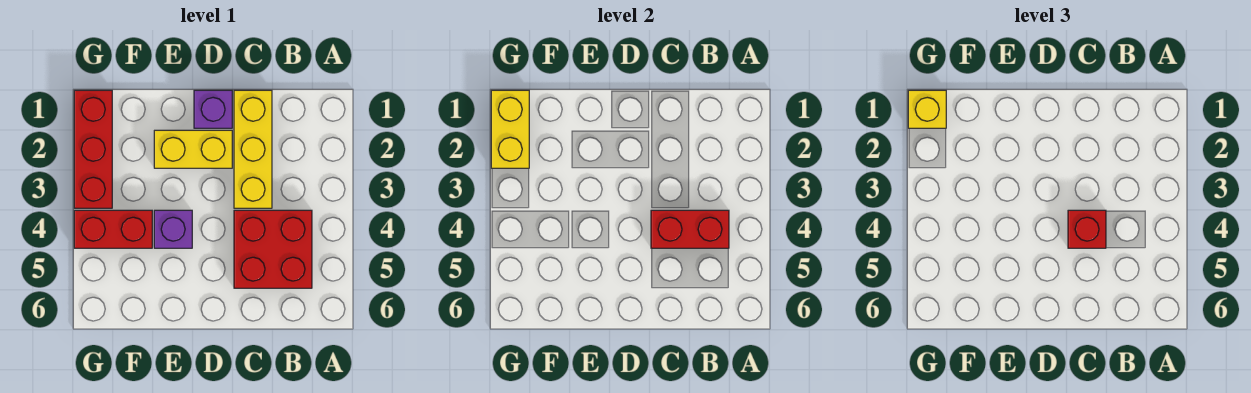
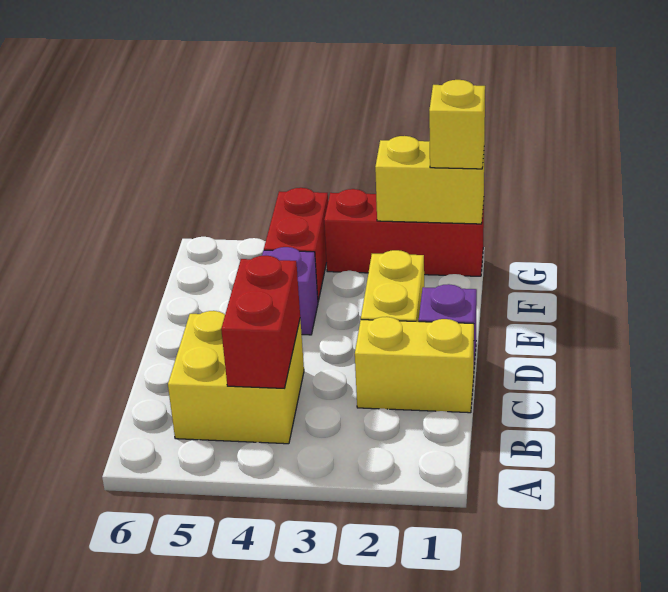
red brick B4:C5 level 1 -> yellow brick B4:C5 level 1
yellow brick C1:C3 level 1 -> yellow brick C1:C2 level 1
red brick C4 level 3 -> none

